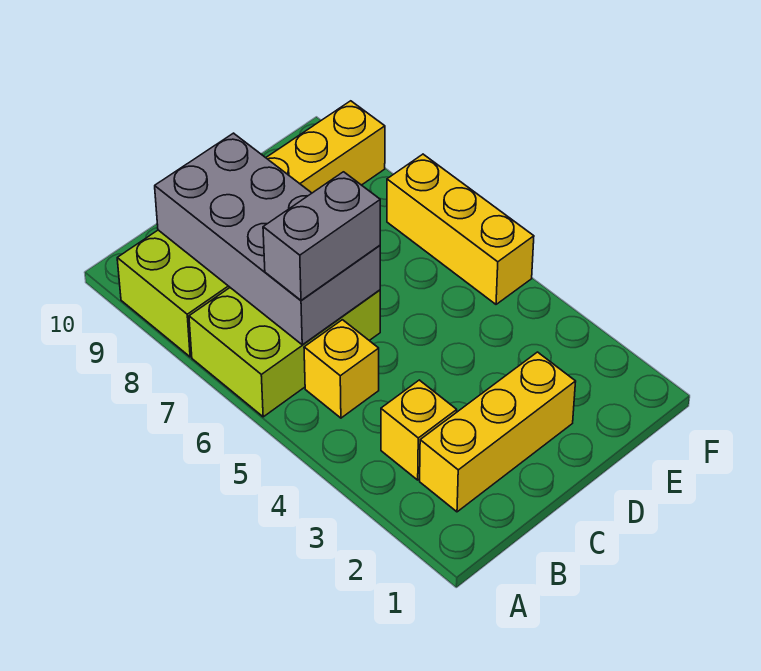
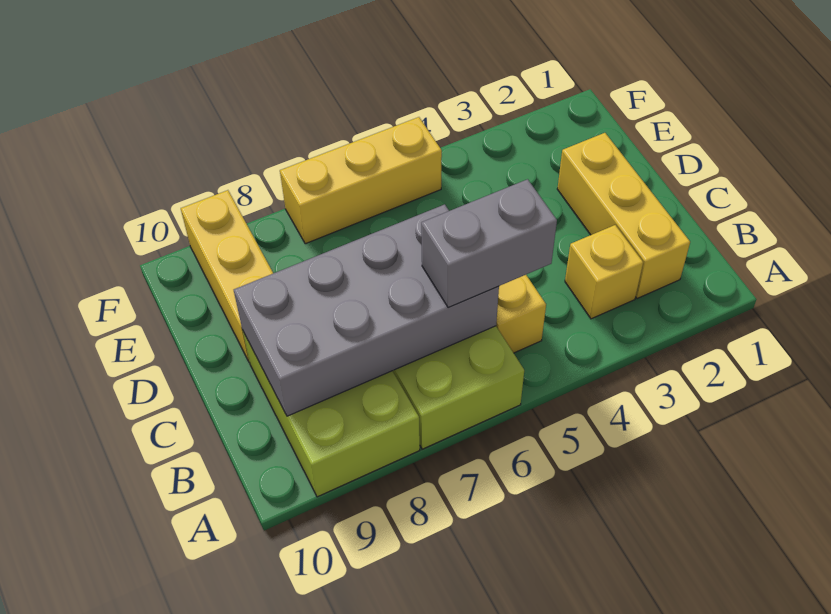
grey brick B6:C6 level 3 -> grey brick B5:B6 level 3

